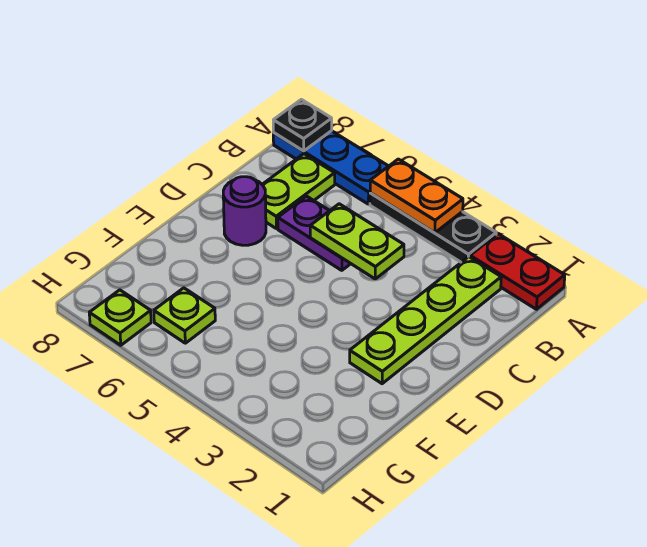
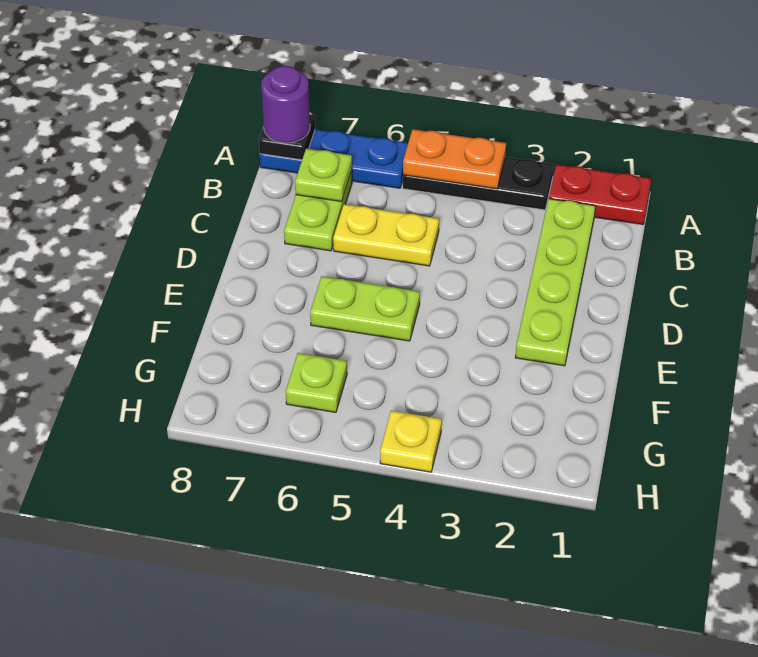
lime plate C4:C5 level 2 -> lime plate E5:E6 level 1
purple plate C5:C6 level 1 -> yellow plate C5:C6 level 1
purple round brick D7 level 1 -> purple round brick A8 level 3
none -> yellow plate H4 level 1
lime plate H7 level 1 -> lime plate B7 level 2

